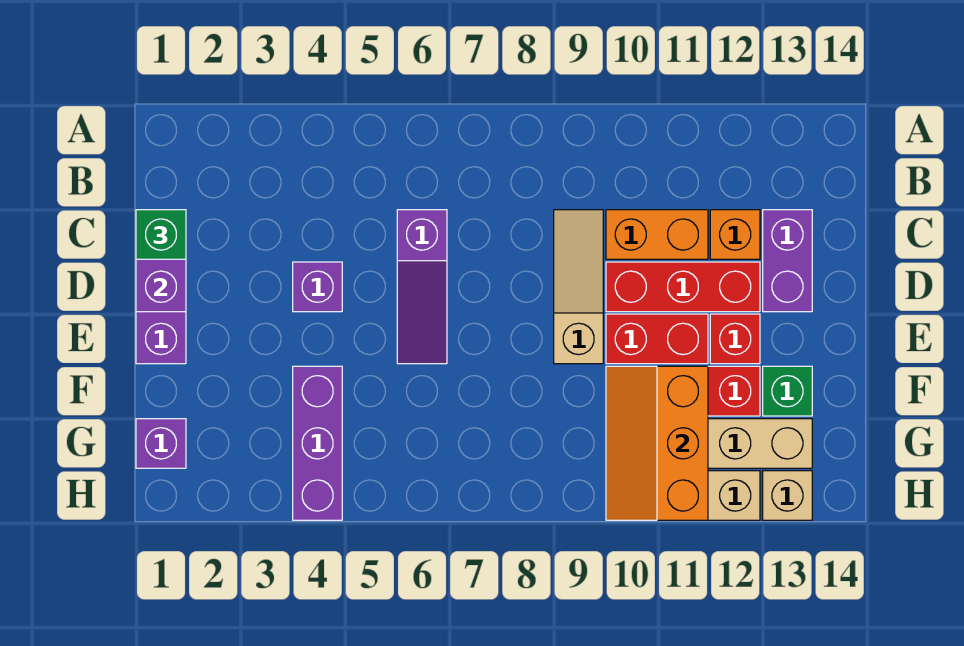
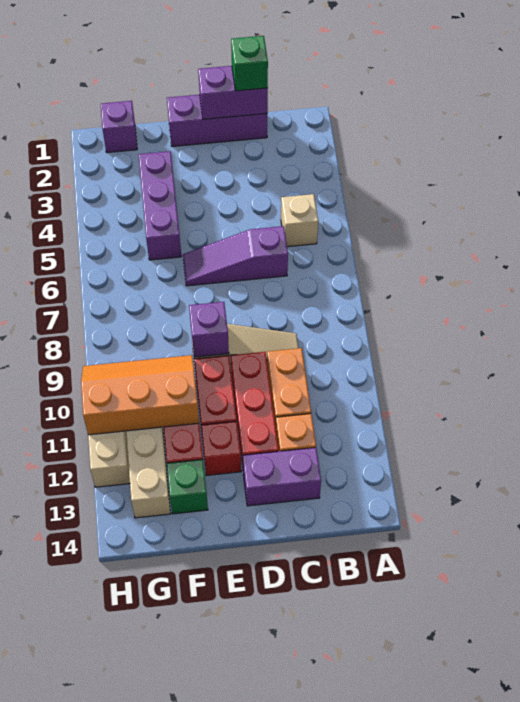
purple brick D4 level 1 -> purple brick E9 level 2
purple brick F4:H4 level 1 -> purple brick F3:F5 level 1
tan brick H13 level 1 -> tan brick B5 level 1

